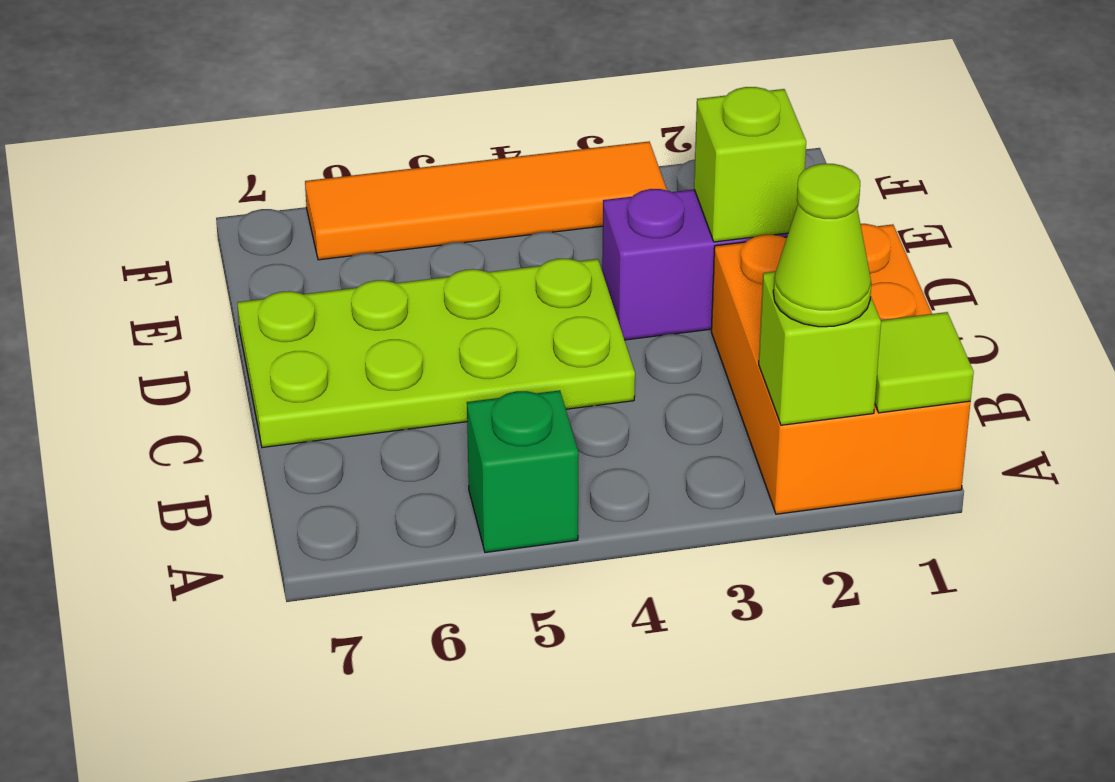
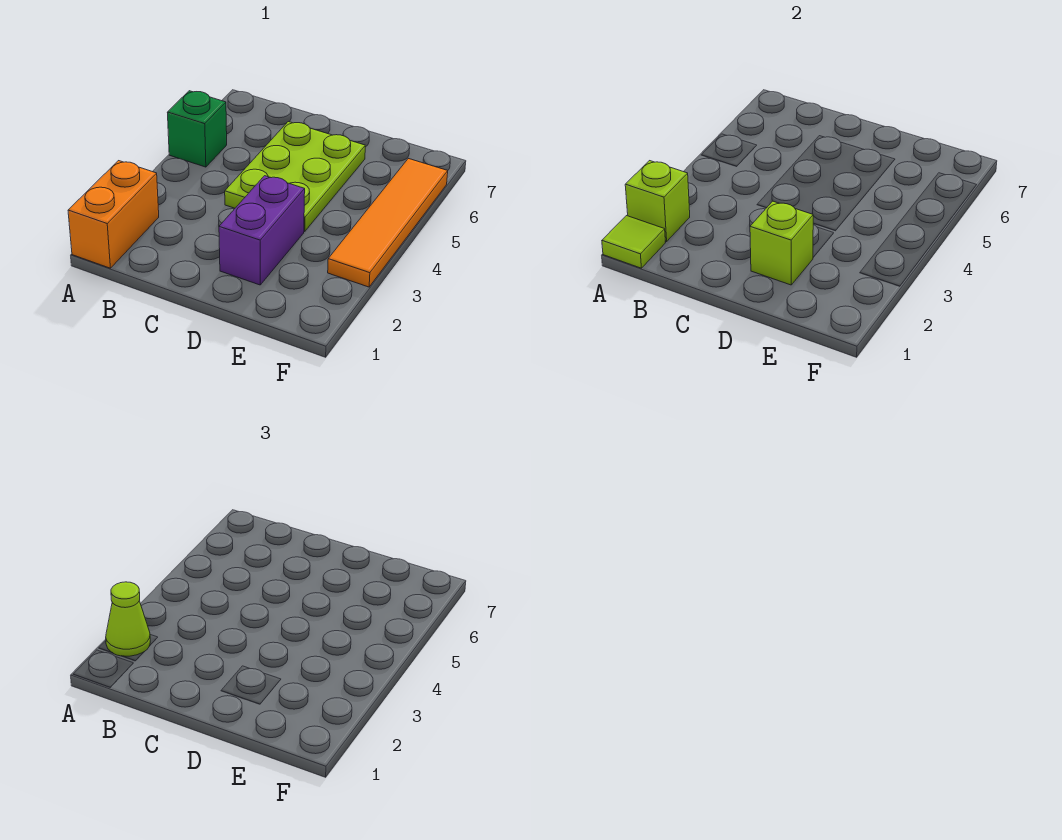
orange brick A1:C2 level 1 -> orange brick A1:A2 level 1
lime plate C4:D7 level 1 -> lime plate C4:D6 level 1

